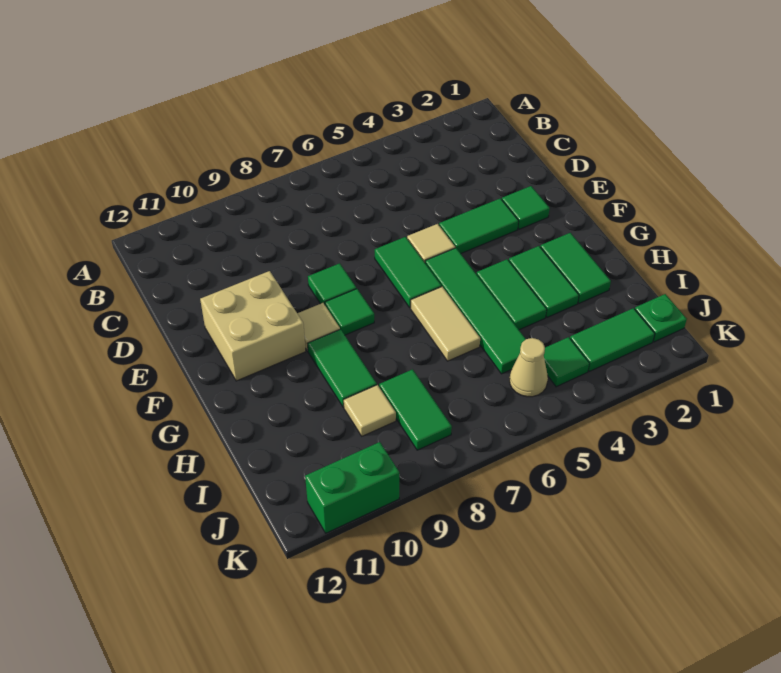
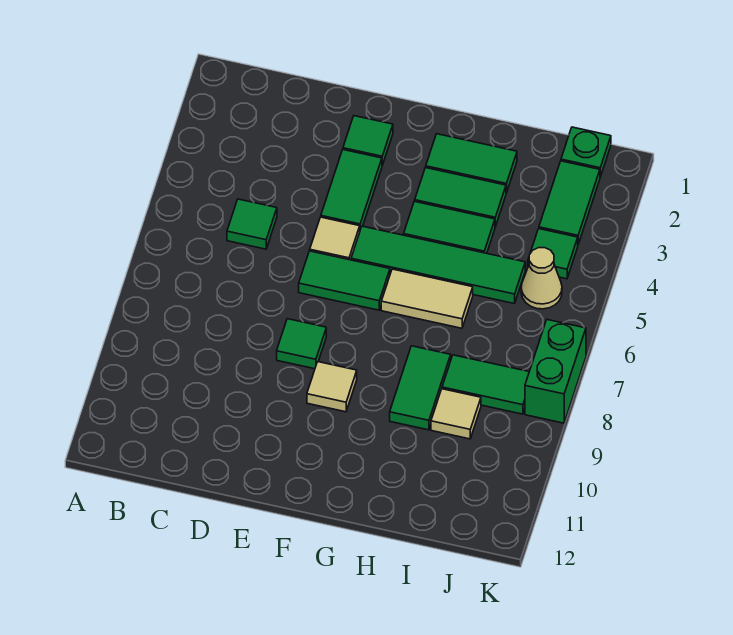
tan brick E10:F11 level 1 -> none
green tile F8 level 1 -> green tile C5 level 1
green tile G9:H9 level 1 -> green tile H8:H9 level 1
green brick K10:K11 level 1 -> green brick K7:K8 level 1

